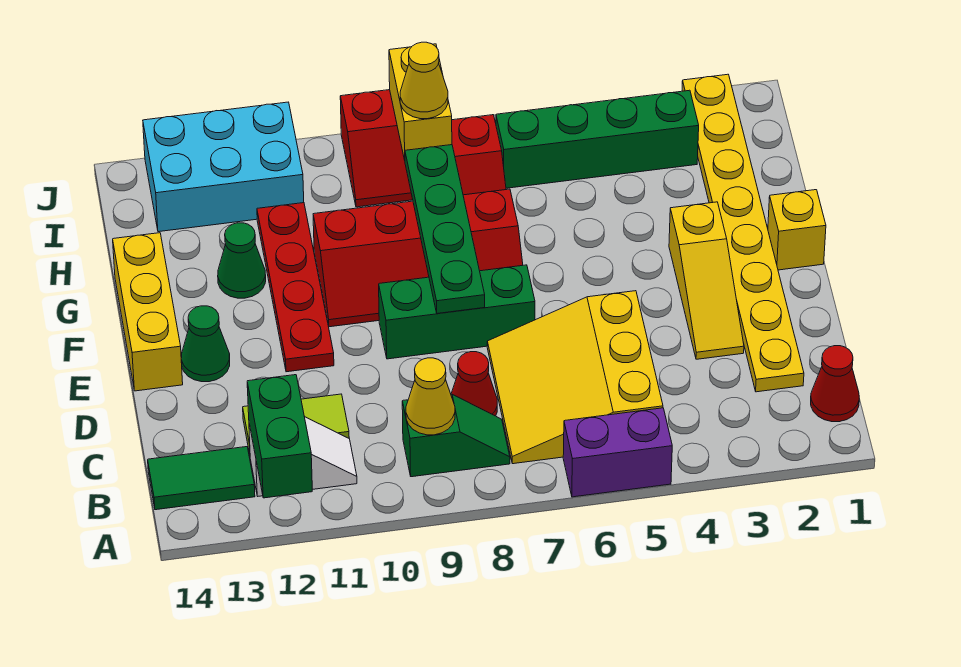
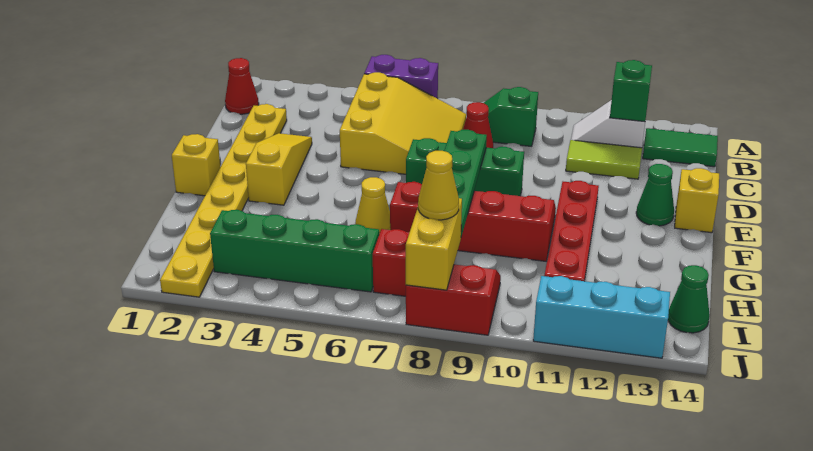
green brick A12:B12 level 2 -> green brick B12 level 2
yellow cone B9 level 2 -> yellow cone G6 level 1
yellow brick E14:G14 level 1 -> yellow brick E14 level 1
green cone G12 level 1 -> green cone I14 level 1
cyan brick I11:J13 level 1 -> cyan brick J11:J13 level 1

